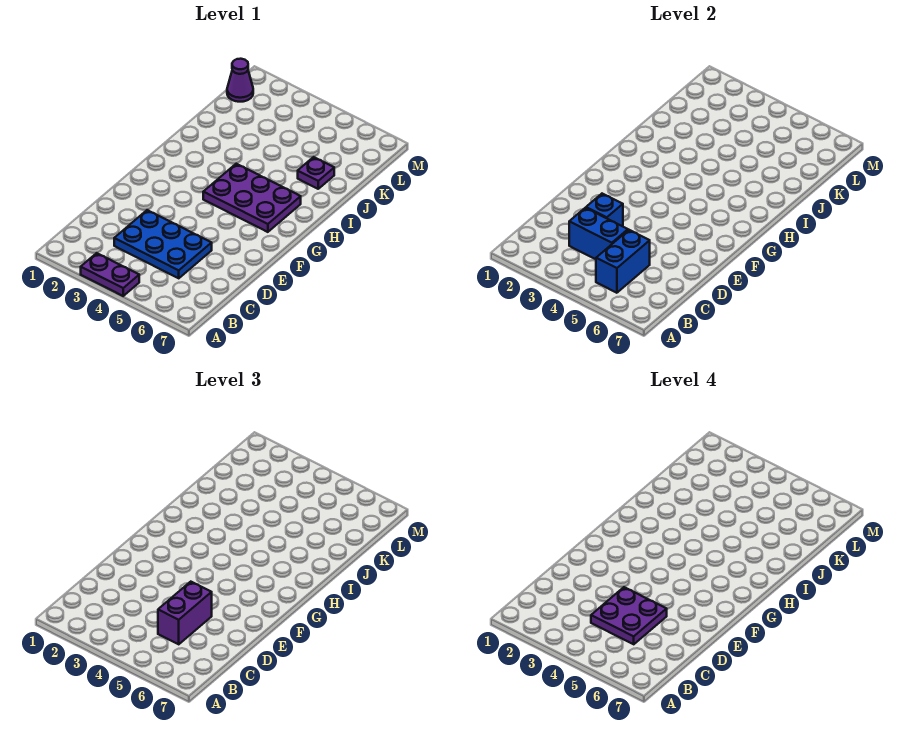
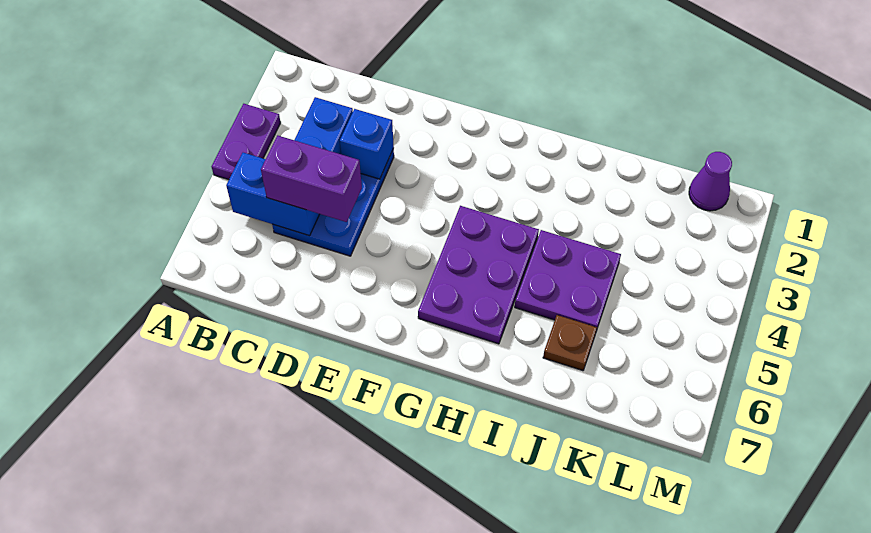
purple plate C4:D5 level 4 -> purple plate I4:J5 level 1
purple plate J6 level 1 -> brown plate J6 level 1

